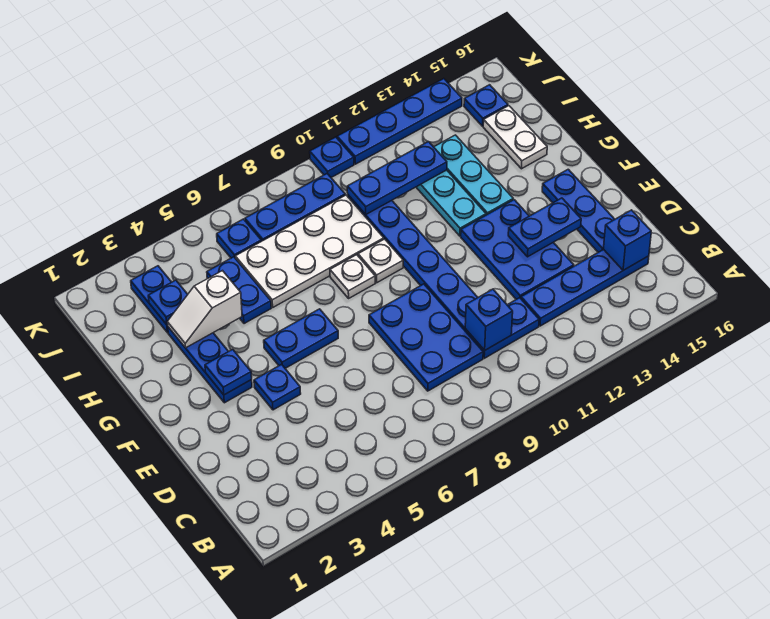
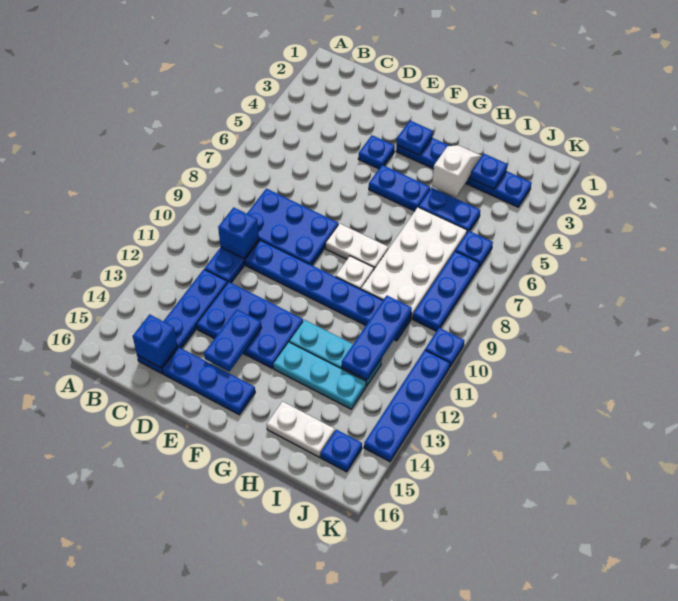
blue plate F5:F6 level 1 -> blue plate F5:G5 level 1
white plate G8 level 1 -> white plate F8:G8 level 1

